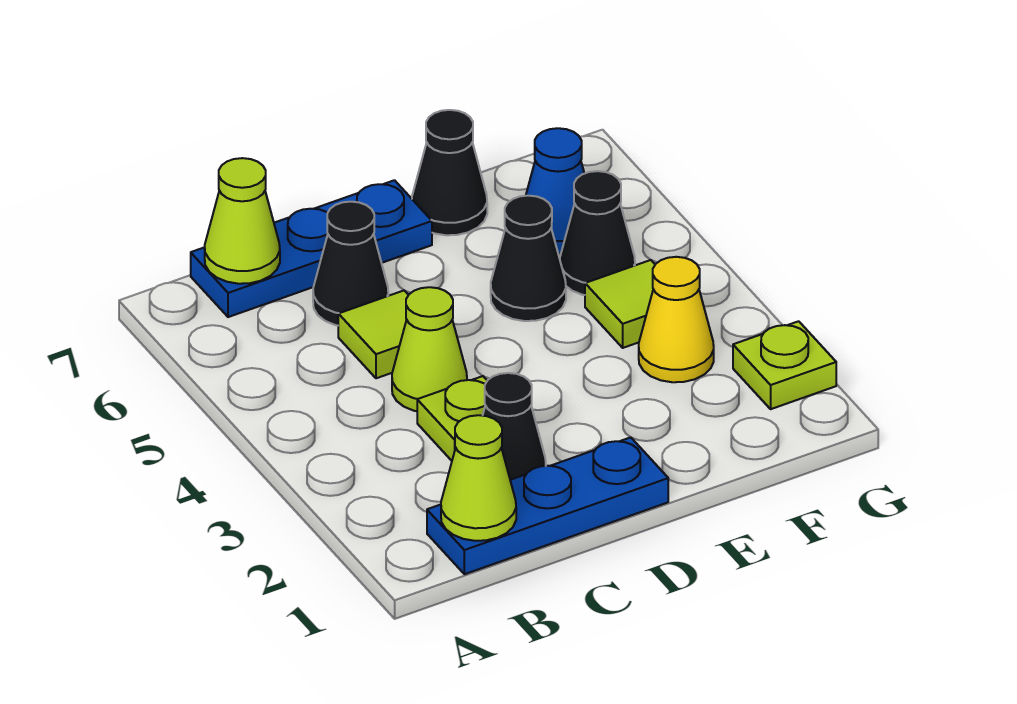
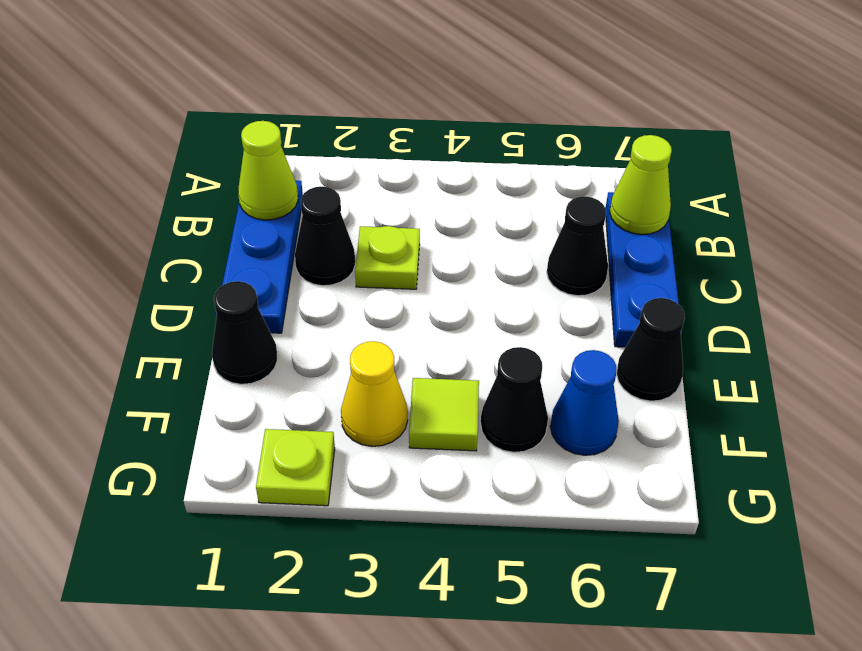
lime cone C4 level 1 -> none
lime tile C5 level 1 -> none
black cone E5 level 1 -> black cone E1 level 1

